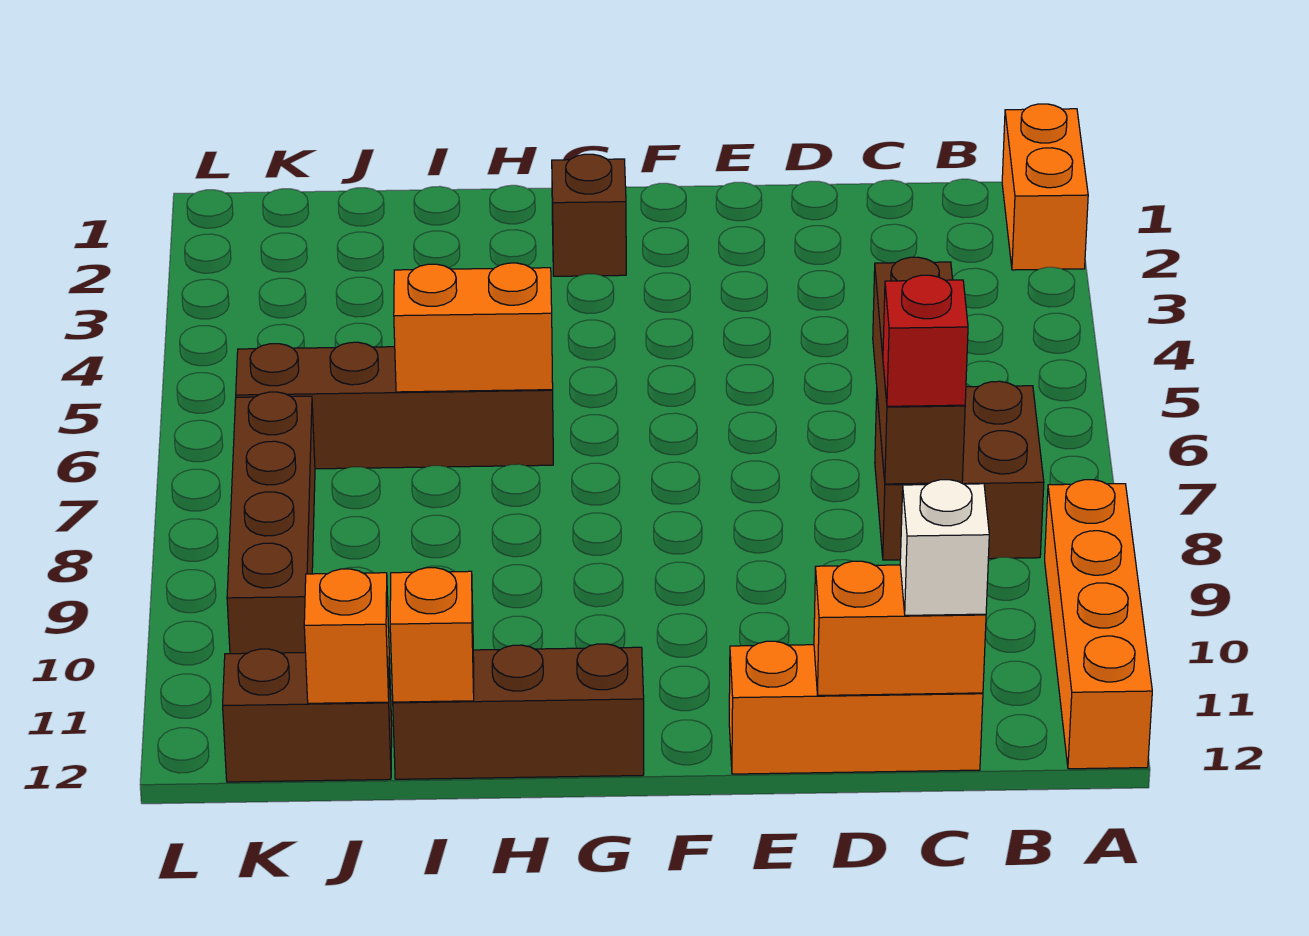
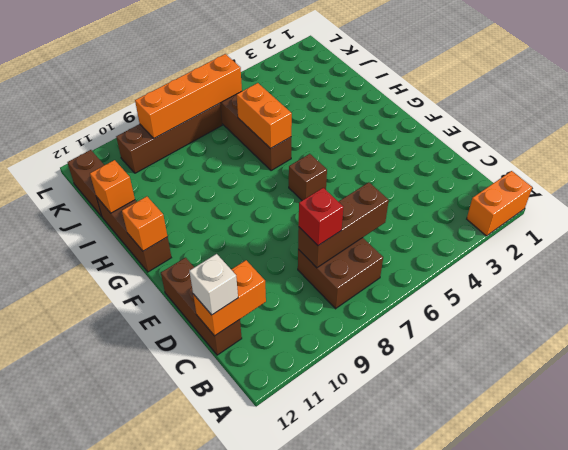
orange brick A9:A12 level 1 -> orange brick K6:K9 level 2
orange brick C12:E12 level 1 -> brown brick C12:E12 level 1
orange brick C12:D12 level 2 -> orange brick C11:C12 level 2
brown brick G2 level 1 -> brown brick F6 level 1
orange brick J12 level 2 -> orange brick G12 level 2

